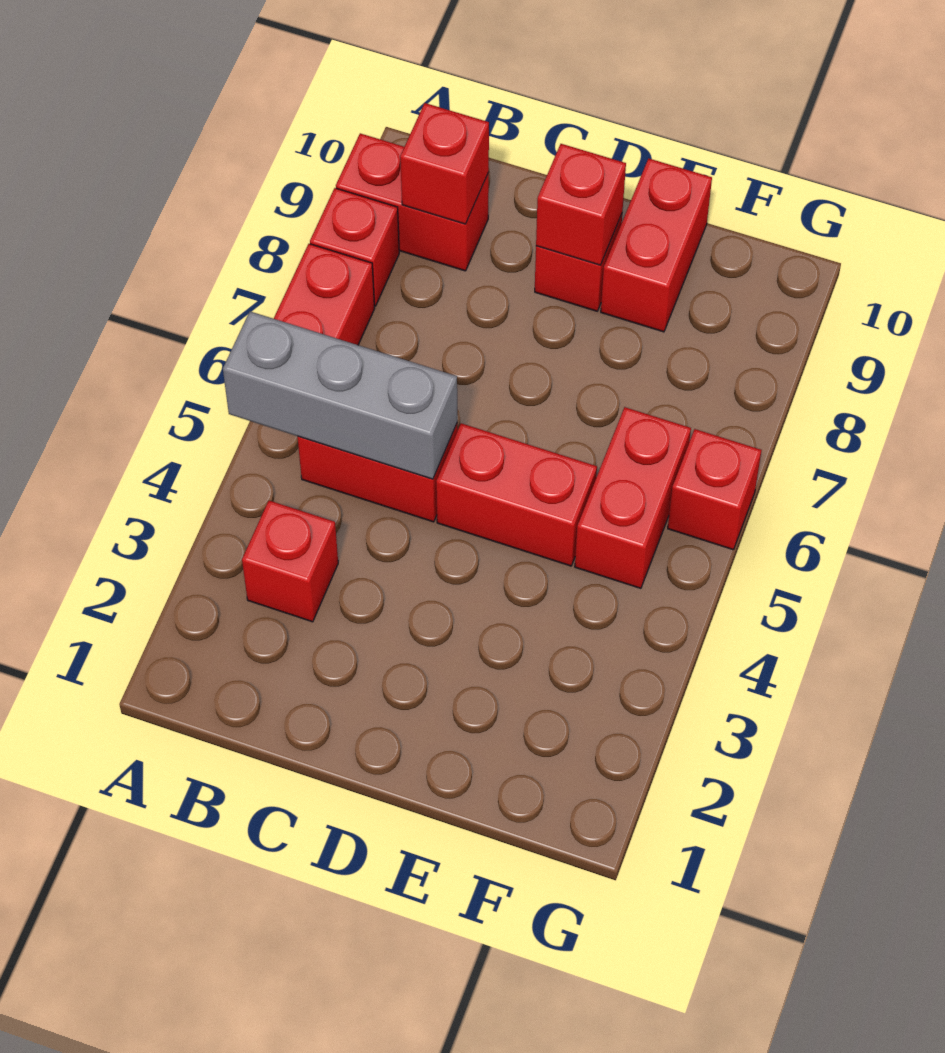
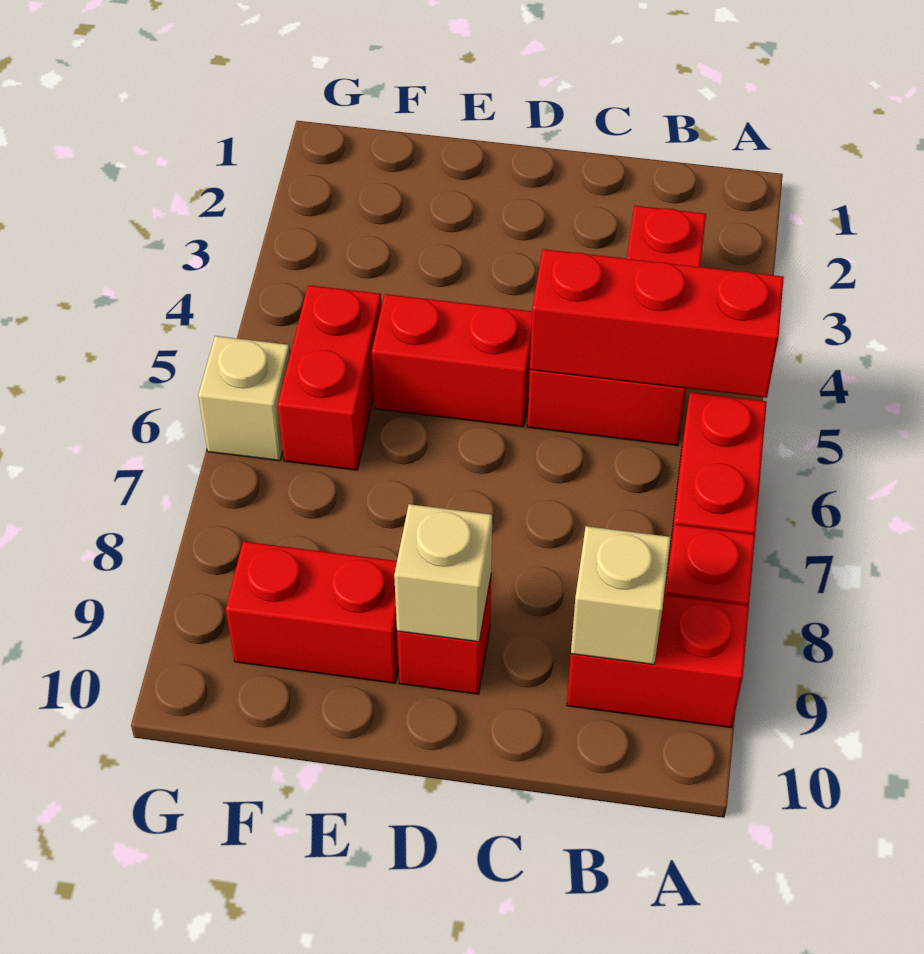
grey brick A5:C5 level 2 -> red brick A5:C5 level 2
red brick B9 level 2 -> tan brick B9 level 2
red brick D9 level 2 -> tan brick D9 level 2
red brick E9:E10 level 1 -> red brick E9:F9 level 1
red brick G6 level 1 -> tan brick G6 level 1

